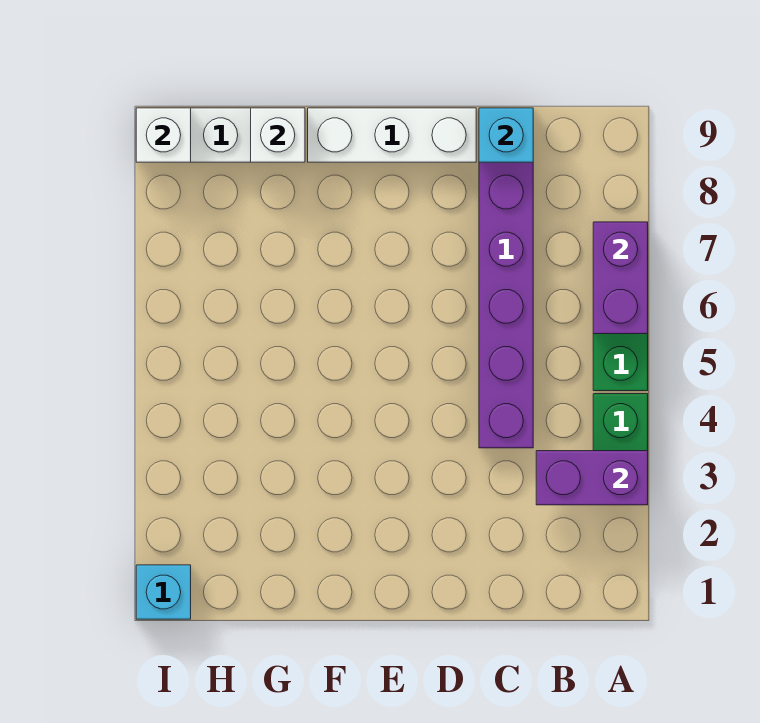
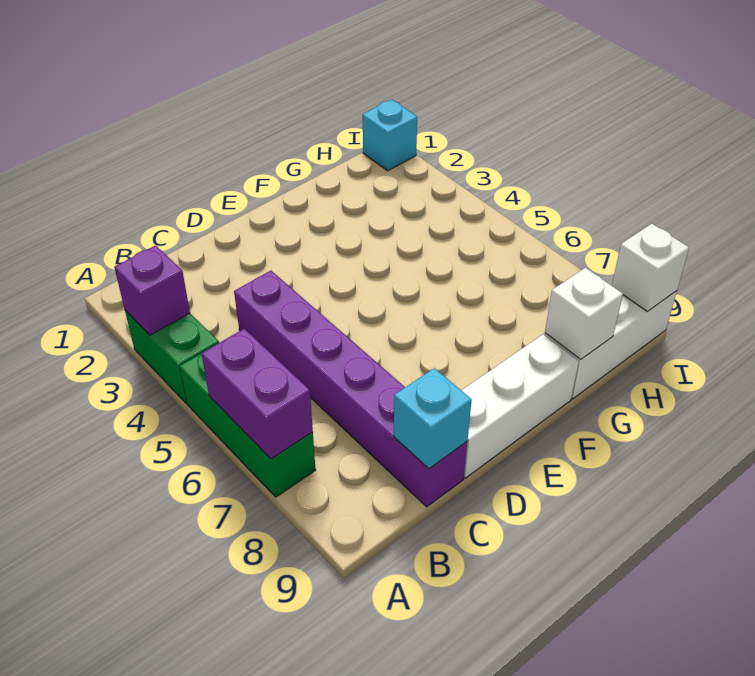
purple brick A3:B3 level 2 -> purple brick A3 level 2

